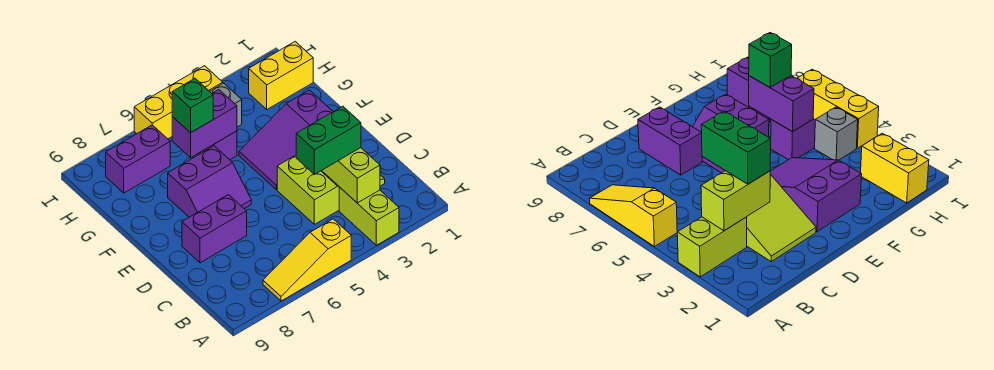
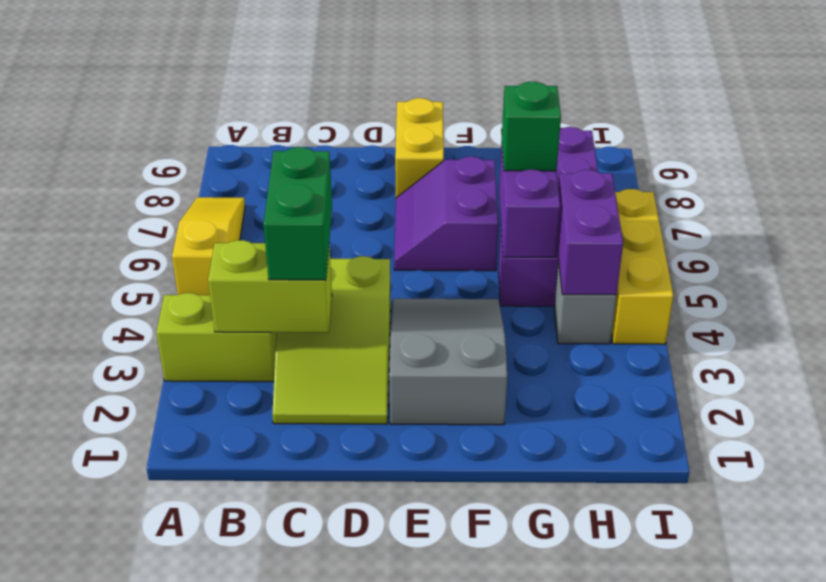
purple brick D7:D8 level 1 -> purple brick H4:H5 level 2
purple slope E2:F4 level 1 top 2 -> grey slope E2:F4 level 1 top 2
yellow brick H1:H2 level 1 -> yellow brick E8:E9 level 1

